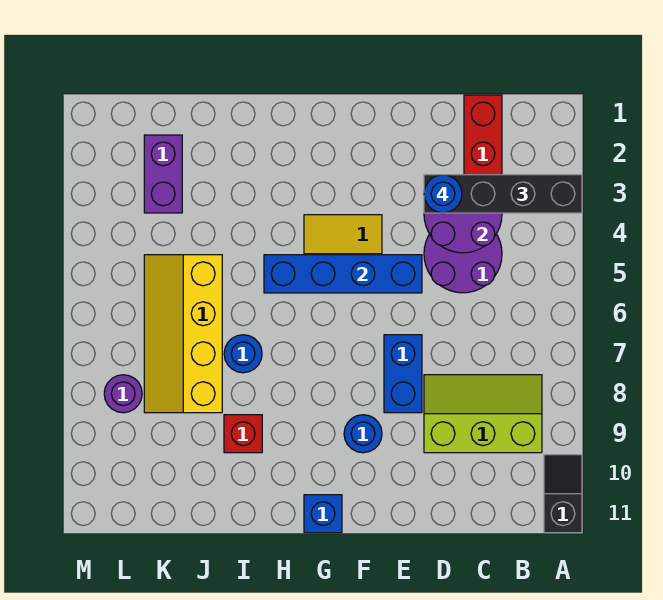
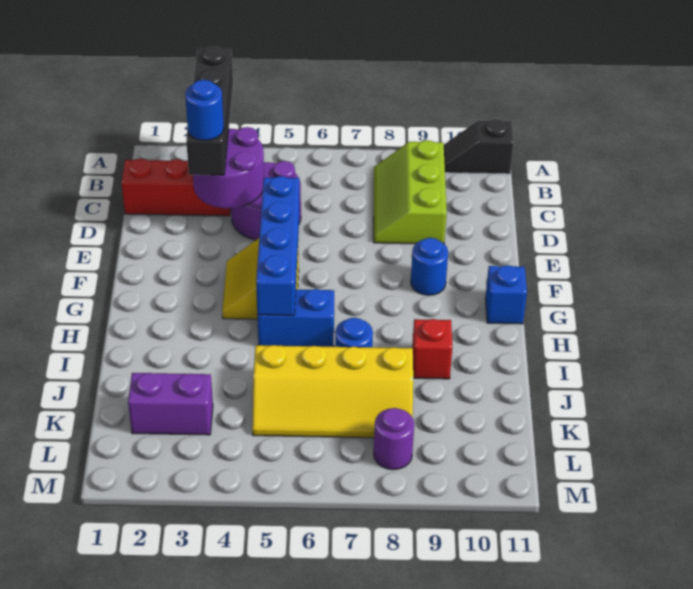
blue brick E7:E8 level 1 -> blue brick H5:H6 level 1

